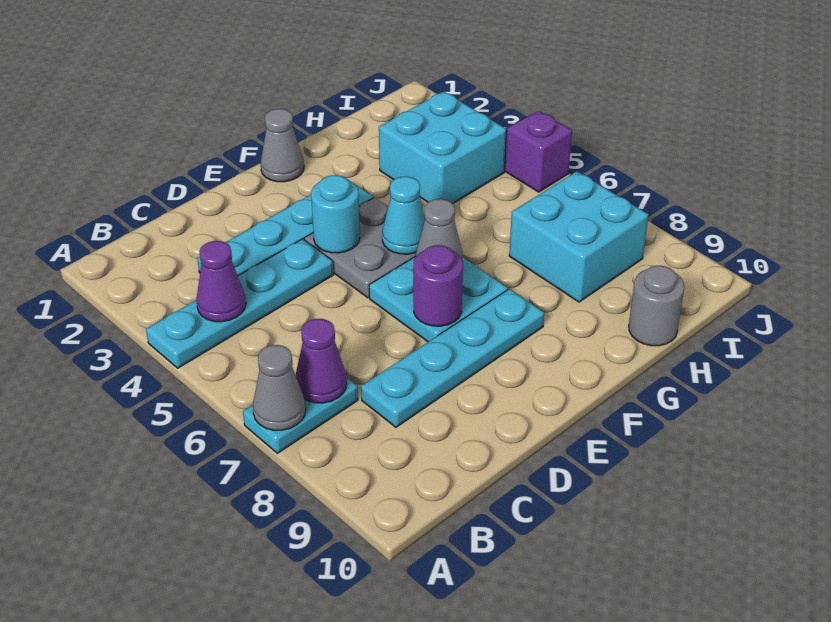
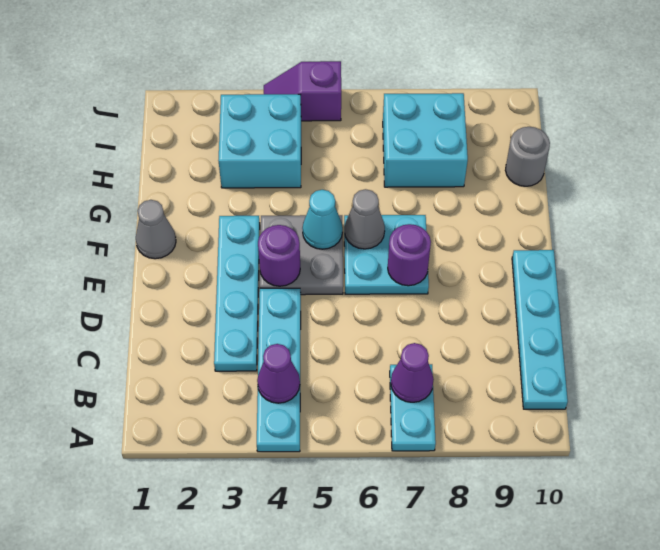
grey cone A7 level 2 -> none
cyan plate C8:F8 level 1 -> cyan plate B10:E10 level 1
cyan round brick E4 level 2 -> purple round brick E4 level 2

